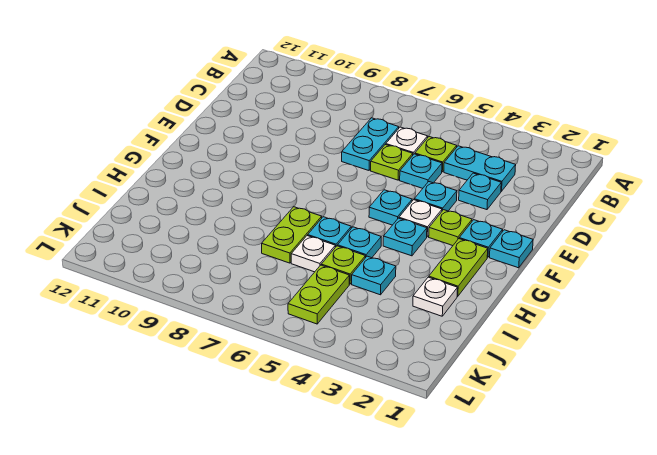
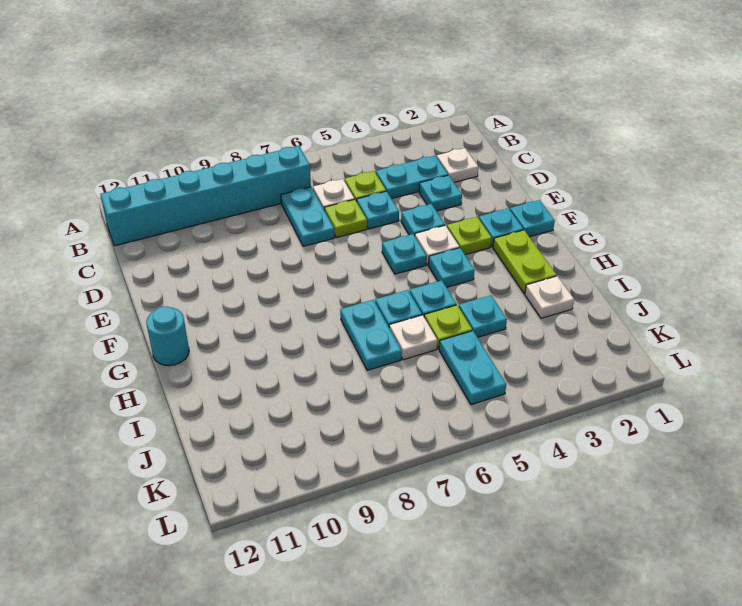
none -> cyan brick B7:B12 level 1
none -> white plate C2 level 1
none -> cyan round brick G12 level 1
lime plate H7:I7 level 1 -> cyan plate H7:I7 level 1
lime plate J5:K5 level 1 -> cyan plate J5:K5 level 1

